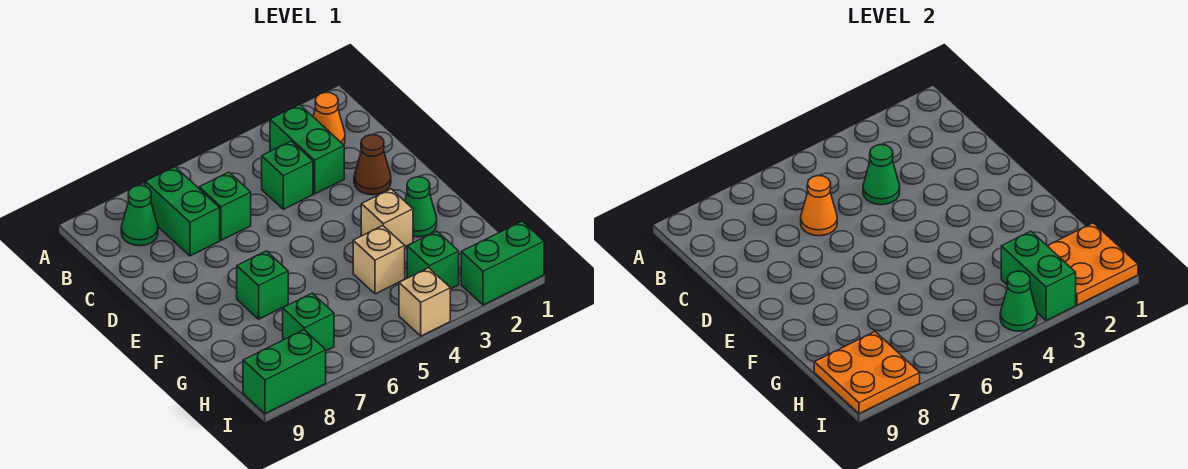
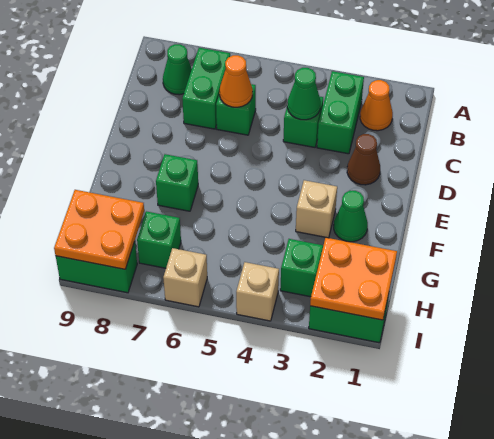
tan brick G4 level 1 -> tan brick I6 level 1
green brick H3:I3 level 2 -> none
green cone I4 level 2 -> none

